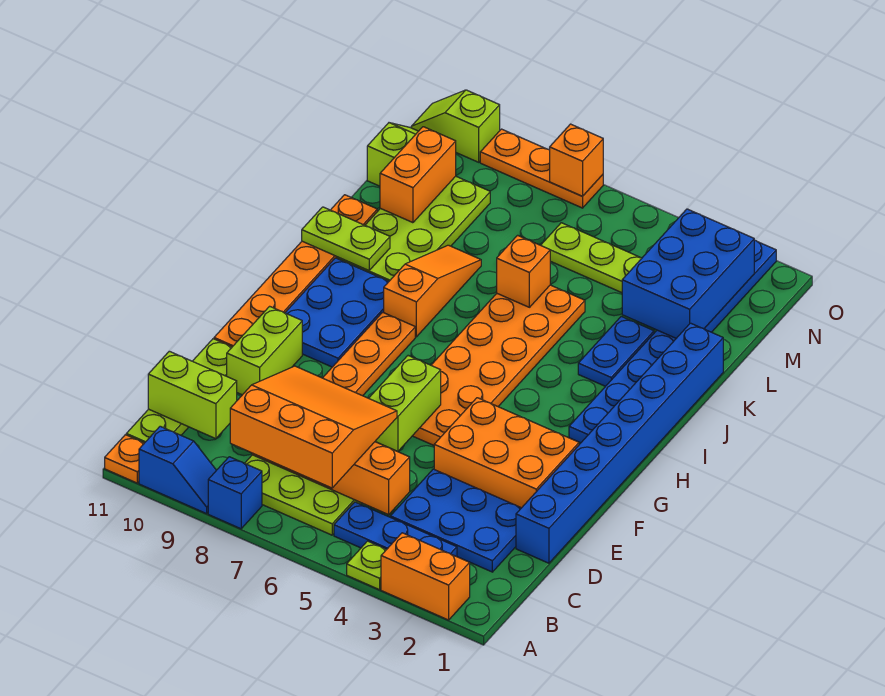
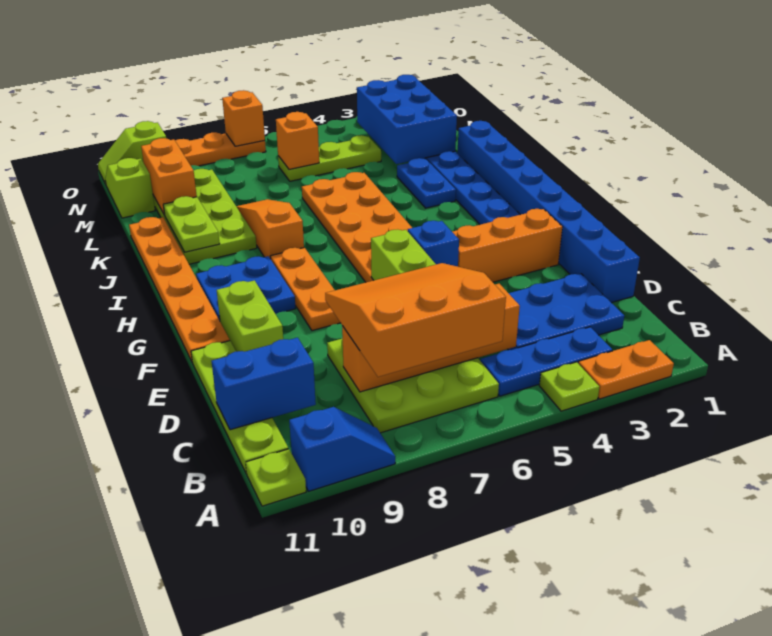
orange brick A2:A3 level 1 -> orange plate A2:A3 level 1
blue brick A8 level 1 -> blue brick F5 level 2
orange plate A11 level 1 -> lime plate A11 level 1
lime brick C10:C11 level 2 -> blue brick C10:C11 level 2
orange brick E2:F4 level 1 -> orange brick F2:F4 level 1
blue plate G9:I10 level 1 -> blue plate G9:H10 level 1
lime plate J10:J11 level 2 -> lime plate J10:K10 level 2
orange brick K6 level 2 -> orange brick M6 level 2

